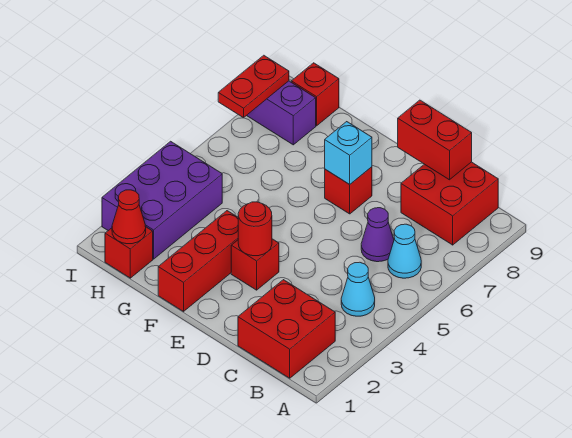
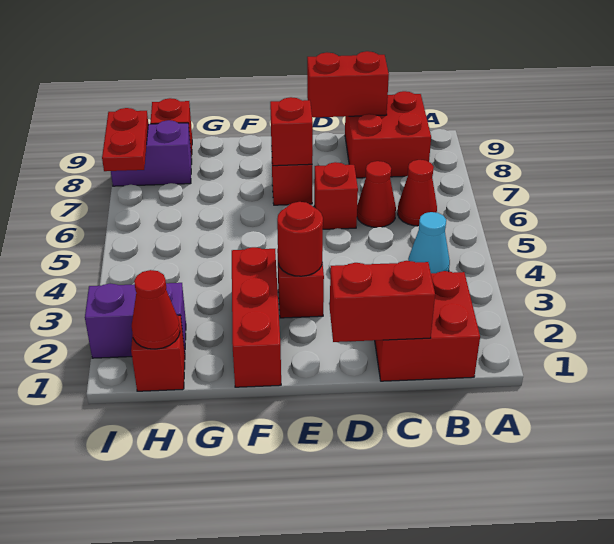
cyan cone B6 level 1 -> red cone B6 level 1
none -> red brick C1:D1 level 2
purple cone C6 level 1 -> red cone C6 level 1
none -> red brick D6 level 1
cyan brick E7 level 2 -> red brick E7 level 2
purple brick H2:I4 level 1 -> purple brick H2:I2 level 1

